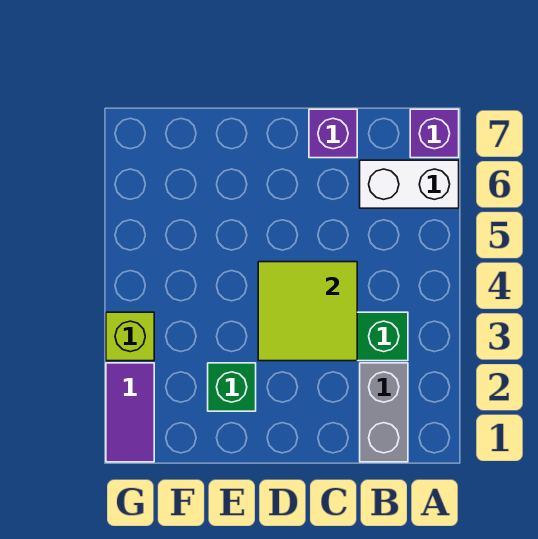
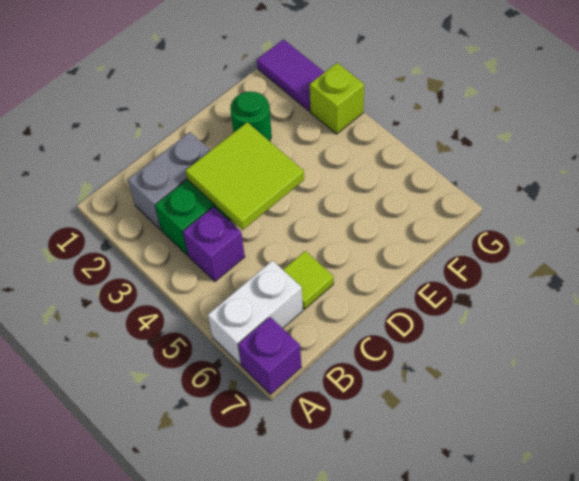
grey brick B1:B2 level 1 -> grey brick B2:C2 level 1
none -> lime tile C6 level 1
purple brick C7 level 1 -> purple brick B4 level 1
green brick E2 level 1 -> green round brick E2 level 1

